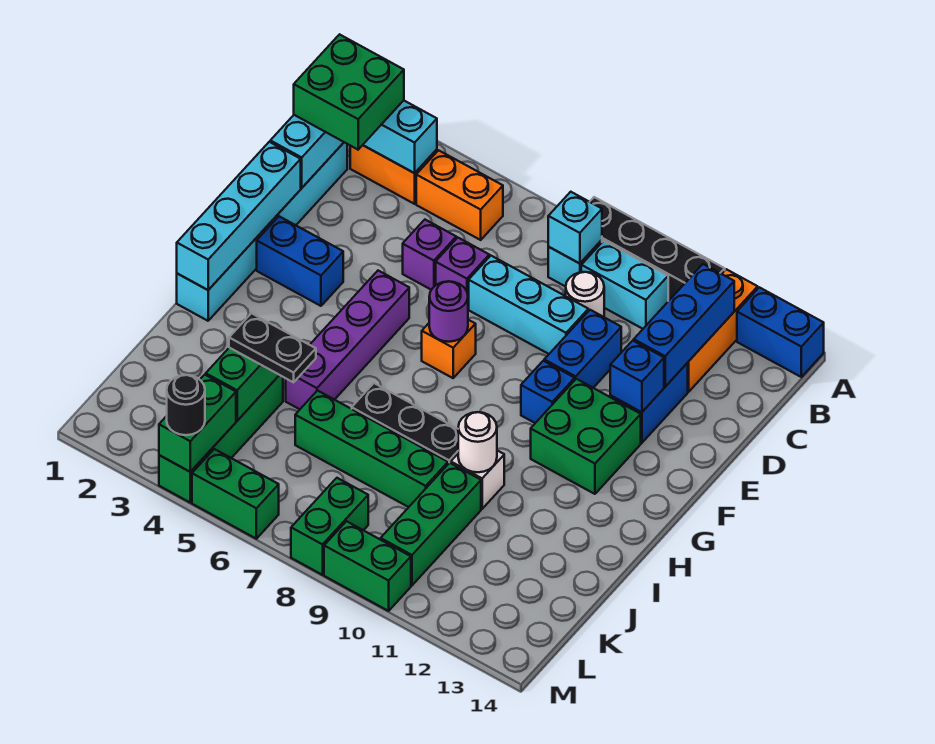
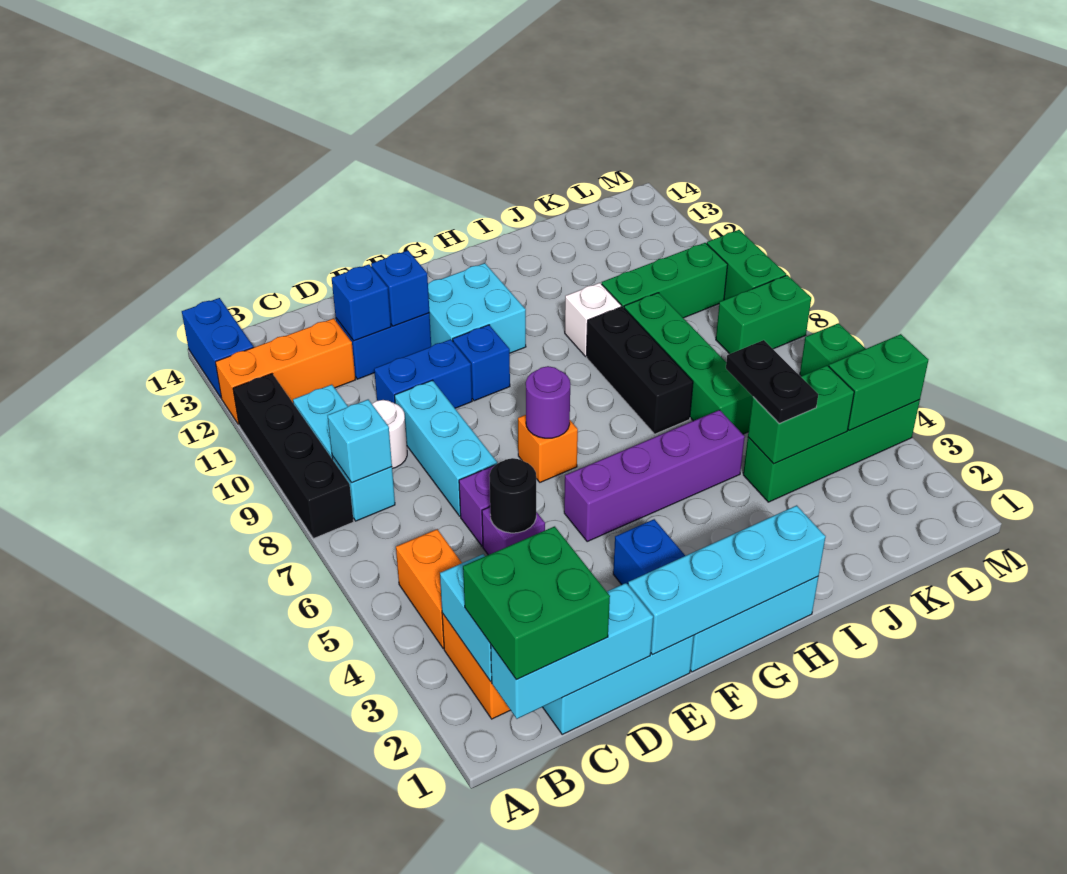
blue brick B12:D12 level 2 -> blue brick D12 level 2
green brick F11:G12 level 1 -> cyan brick F11:G12 level 1
white round brick I10 level 2 -> none
black round brick M4 level 3 -> black round brick D5 level 2

